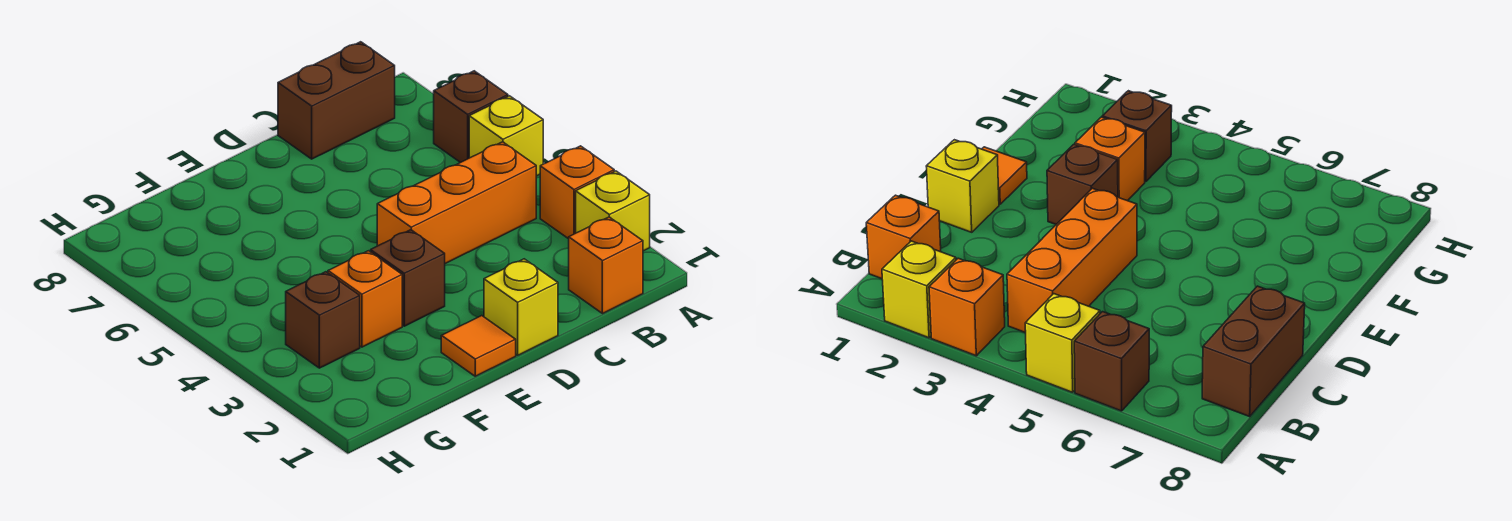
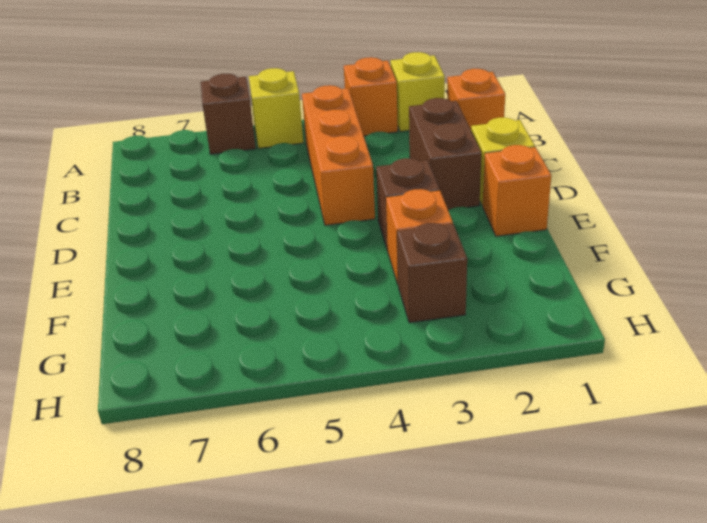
brown brick B8:C8 level 1 -> brown brick C2:D2 level 1
orange tile E1 level 1 -> orange brick E1 level 1

